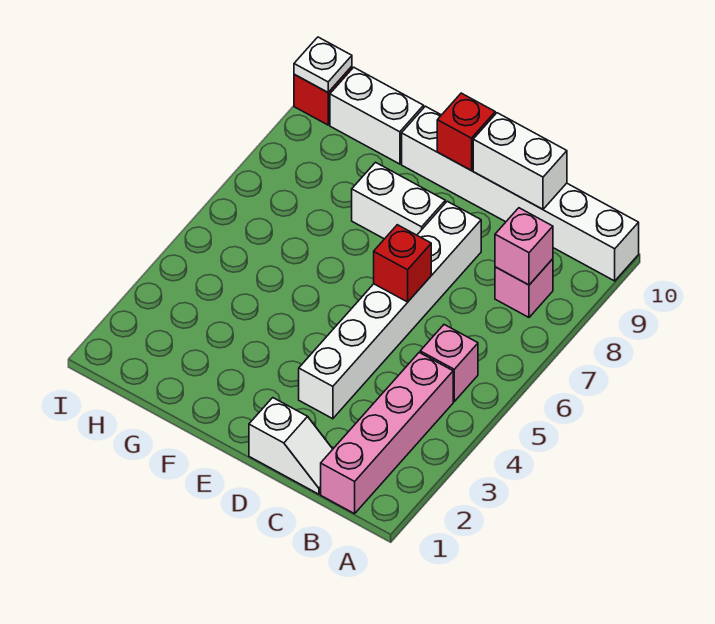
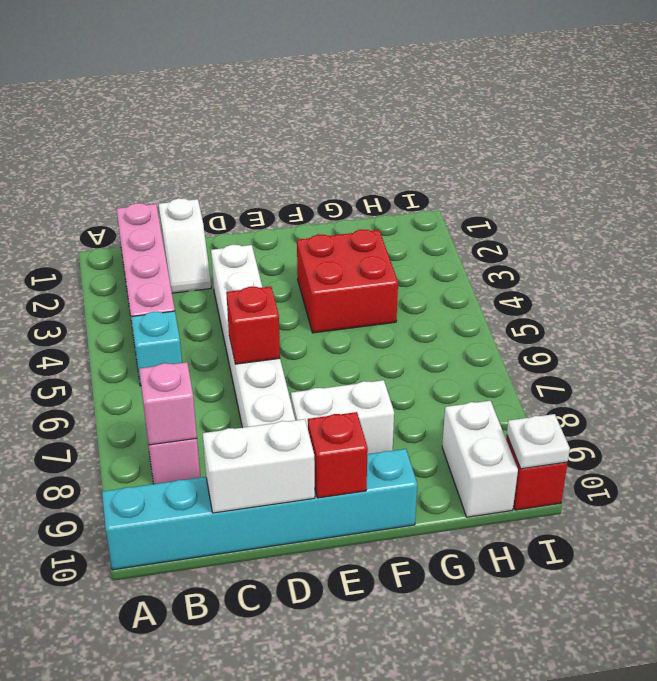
white brick A10:F10 level 1 -> cyan brick A10:F10 level 1
pink brick B5 level 1 -> cyan brick B5 level 1
white slope C1:D1 level 1 top D -> white slope C1:C2 level 1 top 1
none -> red brick F3:G4 level 1
white brick G10:H10 level 1 -> white brick H9:H10 level 1

